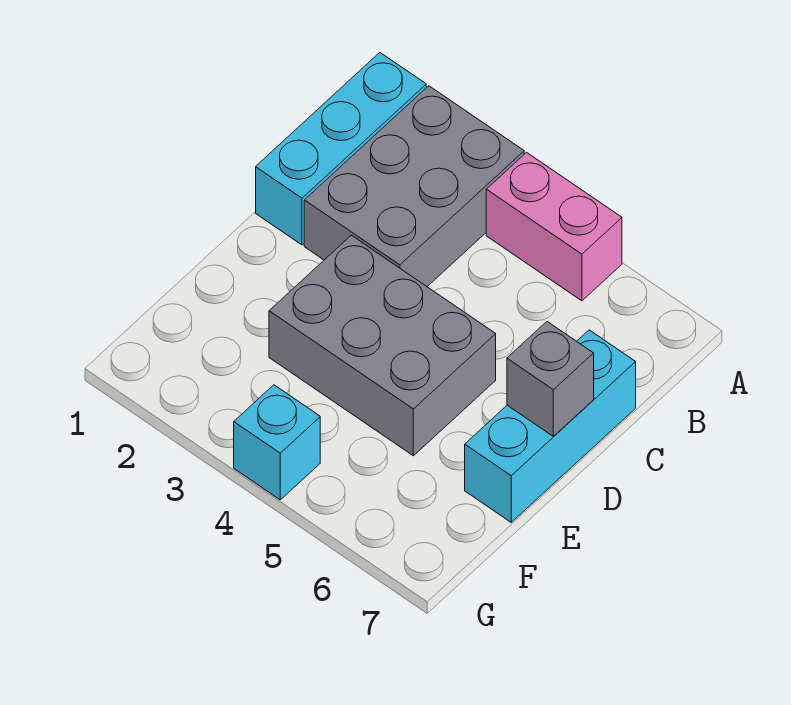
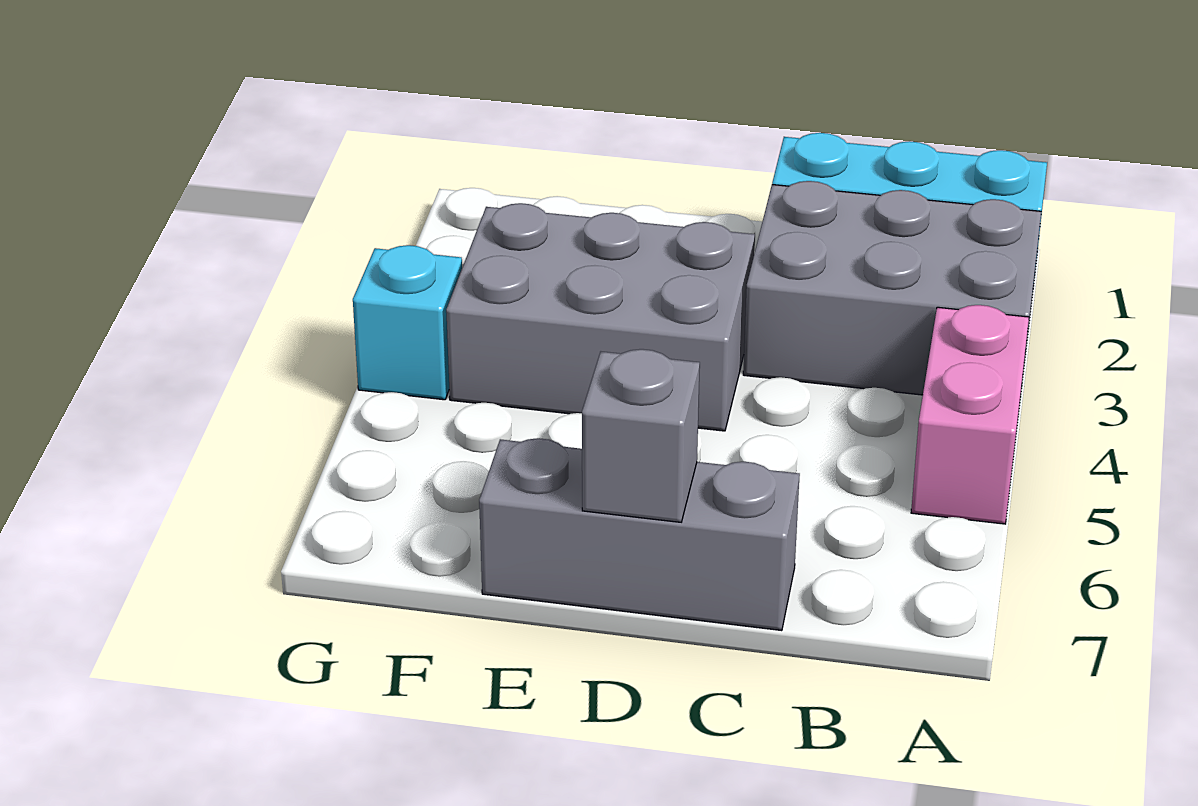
cyan brick C7:E7 level 1 -> grey brick C7:E7 level 1
grey brick D3:E5 level 1 -> grey brick D3:F4 level 1

